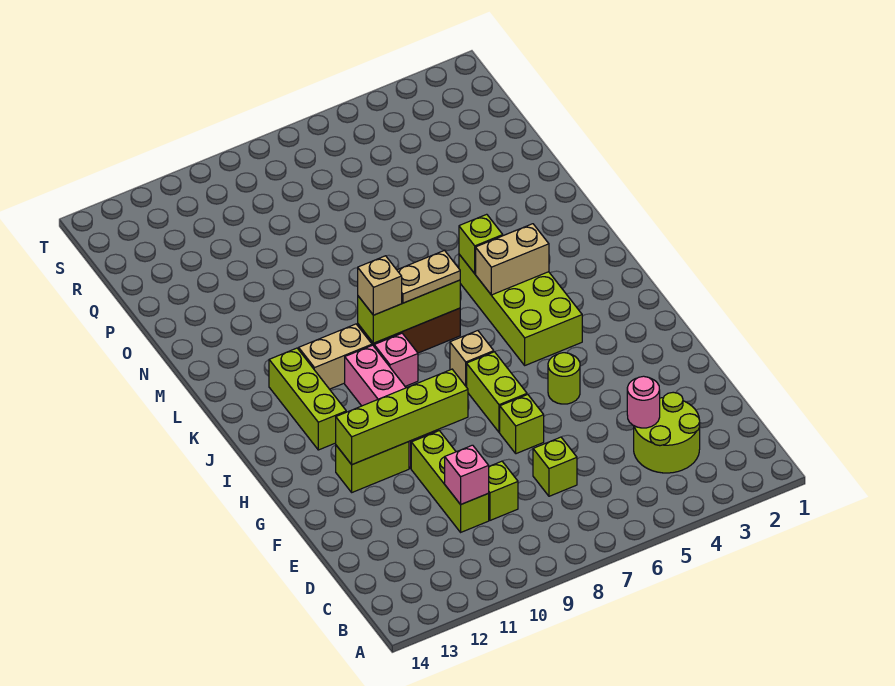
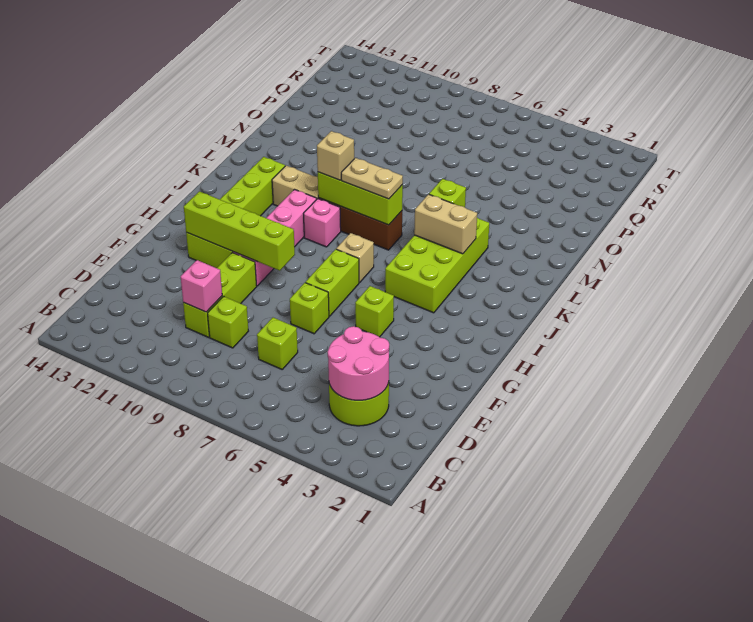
pink round brick D4 level 2 -> pink round brick C3:D4 level 2
lime round brick G5 level 1 -> lime brick G5 level 1

